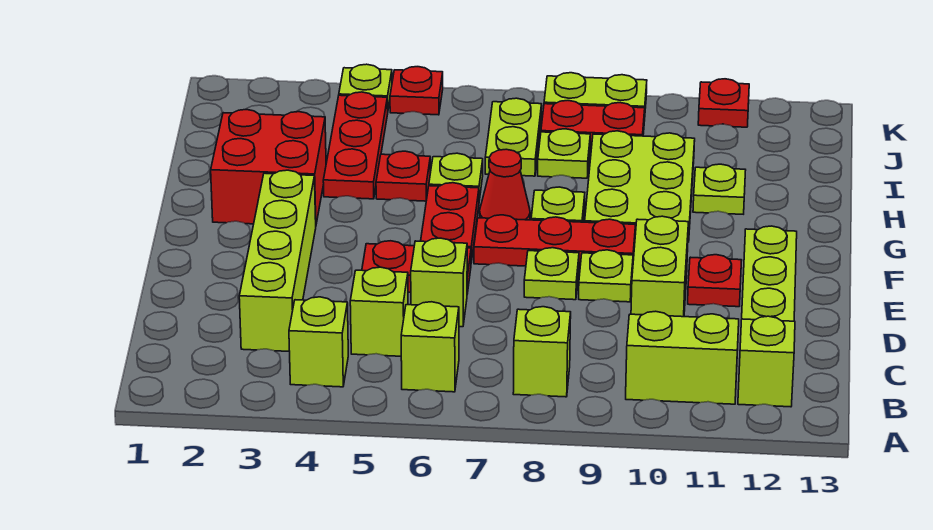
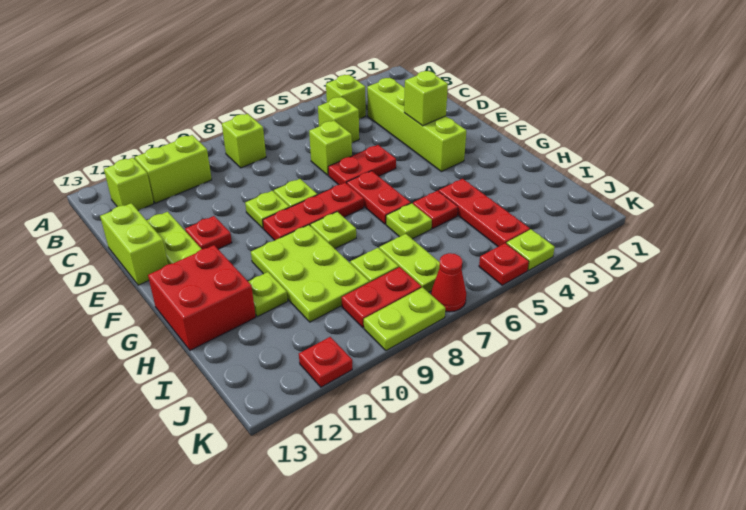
lime brick B6 level 1 -> lime brick E3 level 2
lime brick D10:E10 level 1 -> lime brick D13:E13 level 1
red brick G2:H3 level 1 -> red brick G12:H13 level 1
red cone G7 level 1 -> red cone K7 level 1

